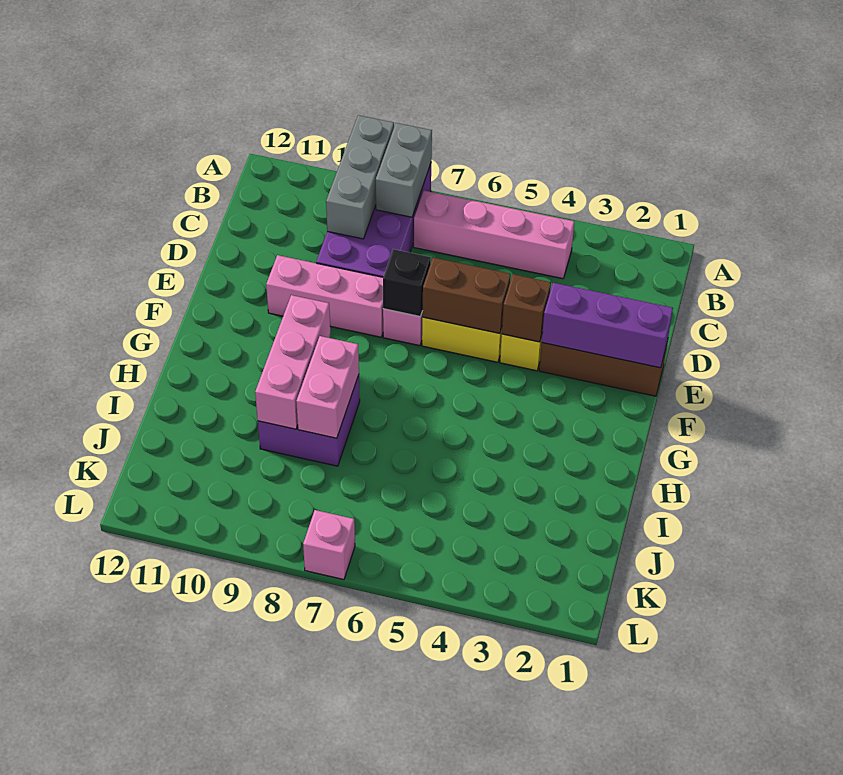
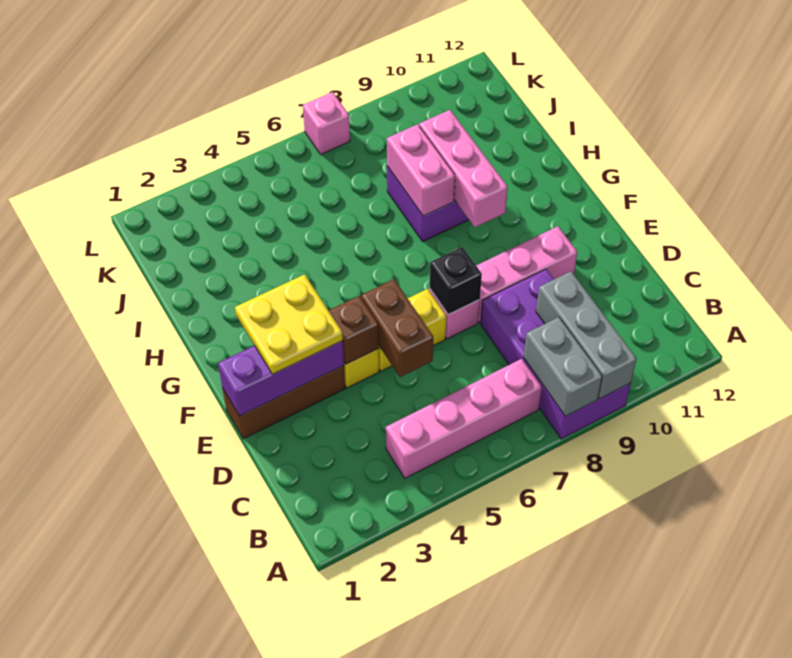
none -> yellow plate E2:F3 level 3
brown brick E5:E6 level 2 -> brown brick D5:E5 level 2

